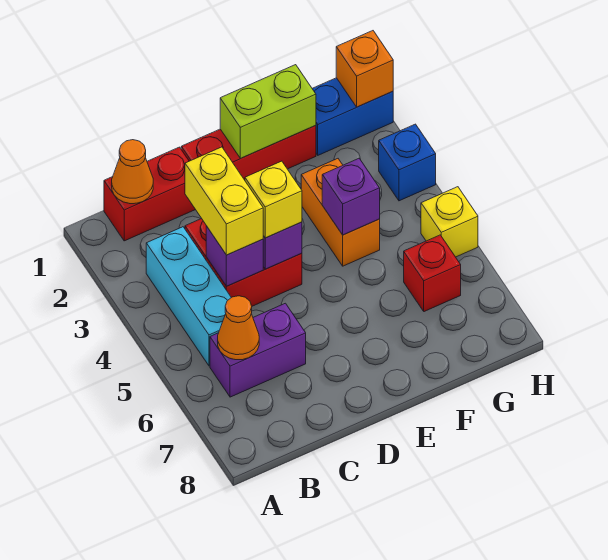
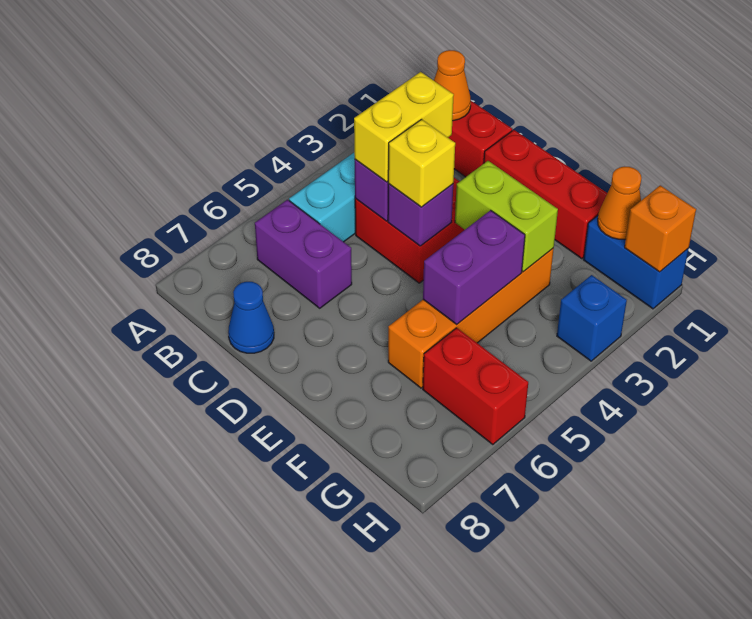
orange cone B6 level 2 -> orange cone G1 level 2
none -> blue cone C8 level 1
lime brick E1:F1 level 2 -> lime brick E3:F3 level 2
orange brick F3:F4 level 1 -> orange brick F3:F6 level 1
purple brick F4 level 2 -> purple brick F4:F5 level 2
red brick G6 level 1 -> red brick G6:H6 level 1
yellow brick H5 level 1 -> none

